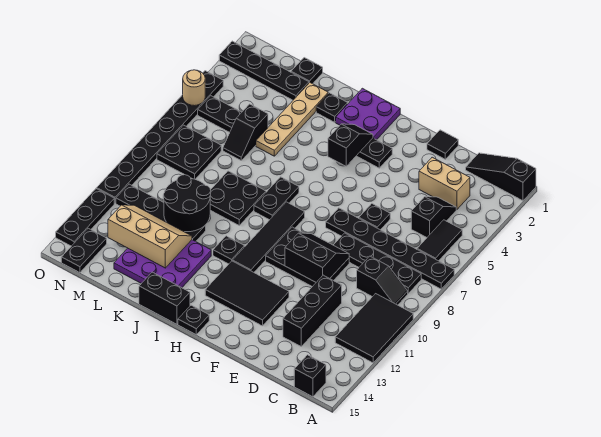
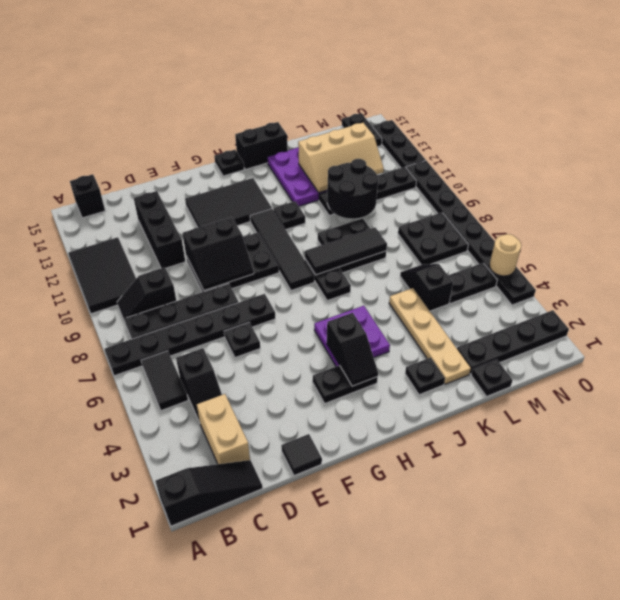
tan brick C3:D3 level 1 -> tan brick C2:C3 level 1
purple plate H1:I2 level 1 -> purple plate H4:I5 level 1
none -> black tile I8:K8 level 2

